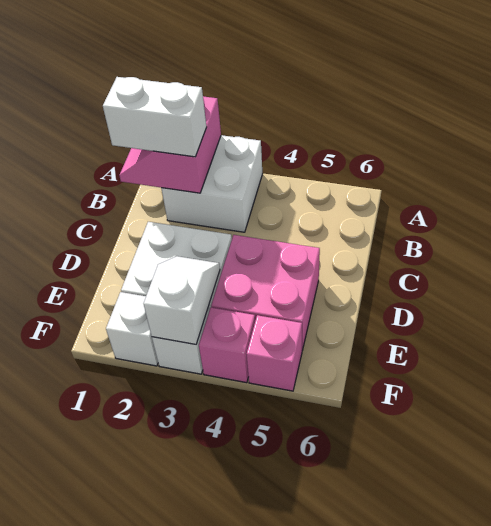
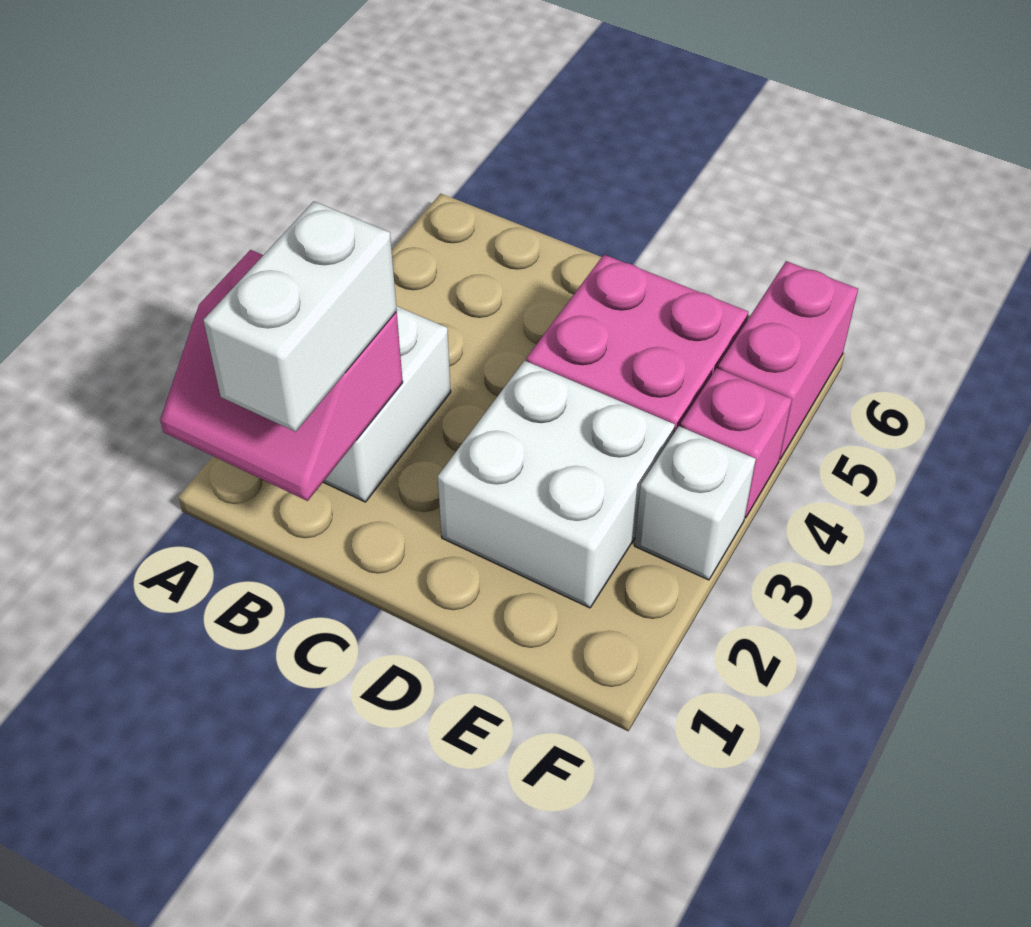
white slope E3:F3 level 2 top F -> none
white brick F2 level 1 -> none
pink brick F5 level 1 -> pink brick F5:F6 level 1

